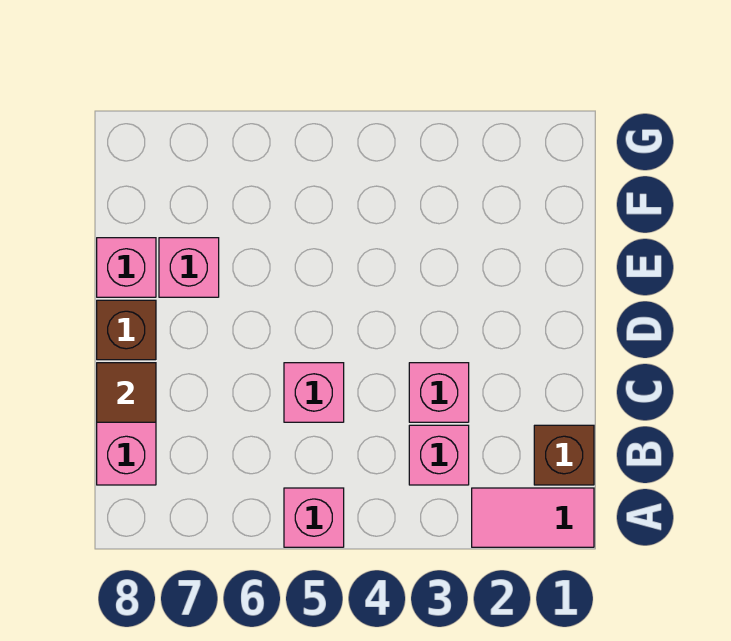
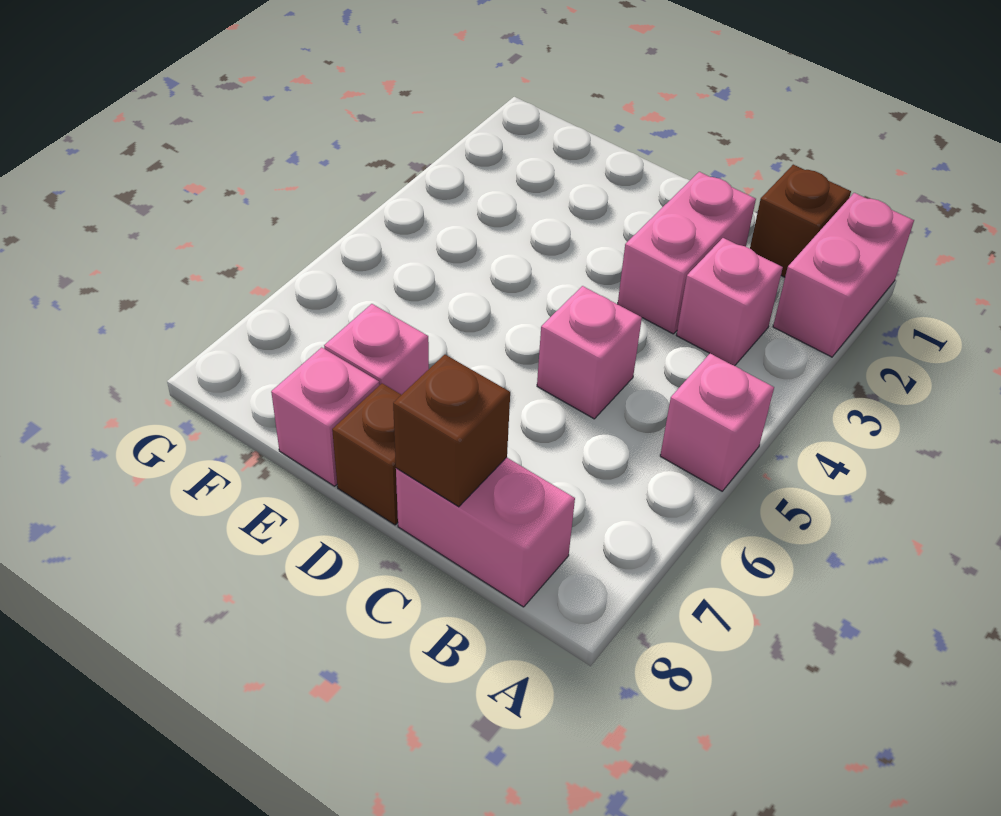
pink tile A1:A2 level 1 -> pink brick A1:A2 level 1
pink brick C3 level 1 -> pink brick C2:C3 level 1
brown tile C8 level 2 -> brown brick C8 level 2

